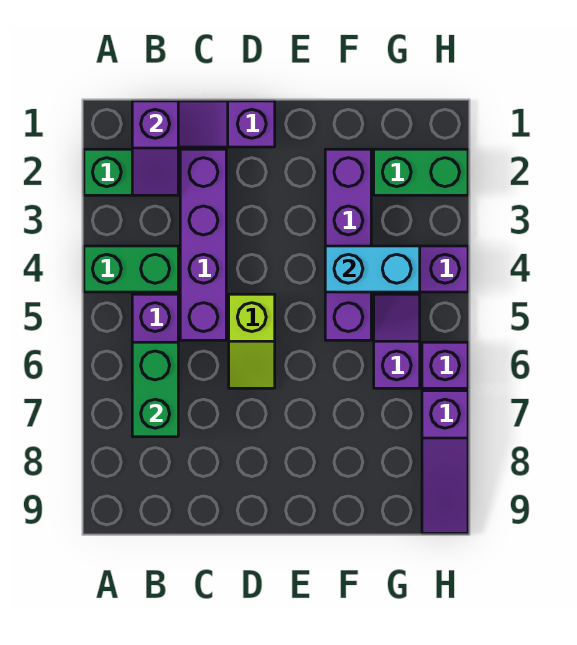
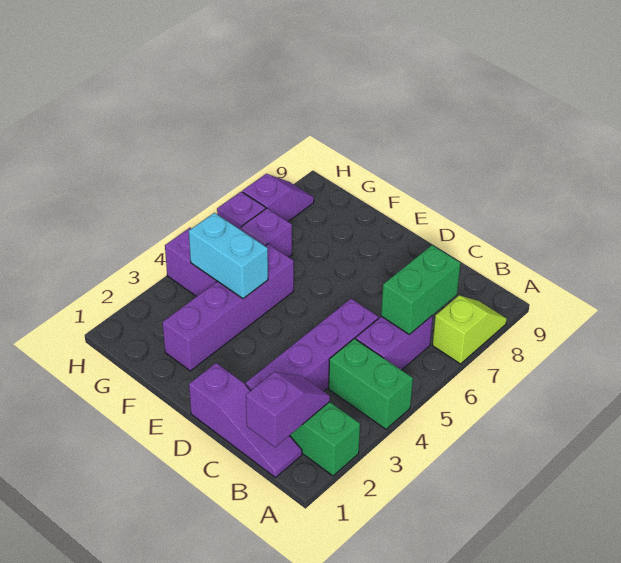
lime slope D5:D6 level 1 top 5 -> lime slope A7:A8 level 1 top 7
green brick G2:H2 level 1 -> none
purple slope H7:H9 level 1 top 7 -> purple slope H7:H8 level 1 top 7

